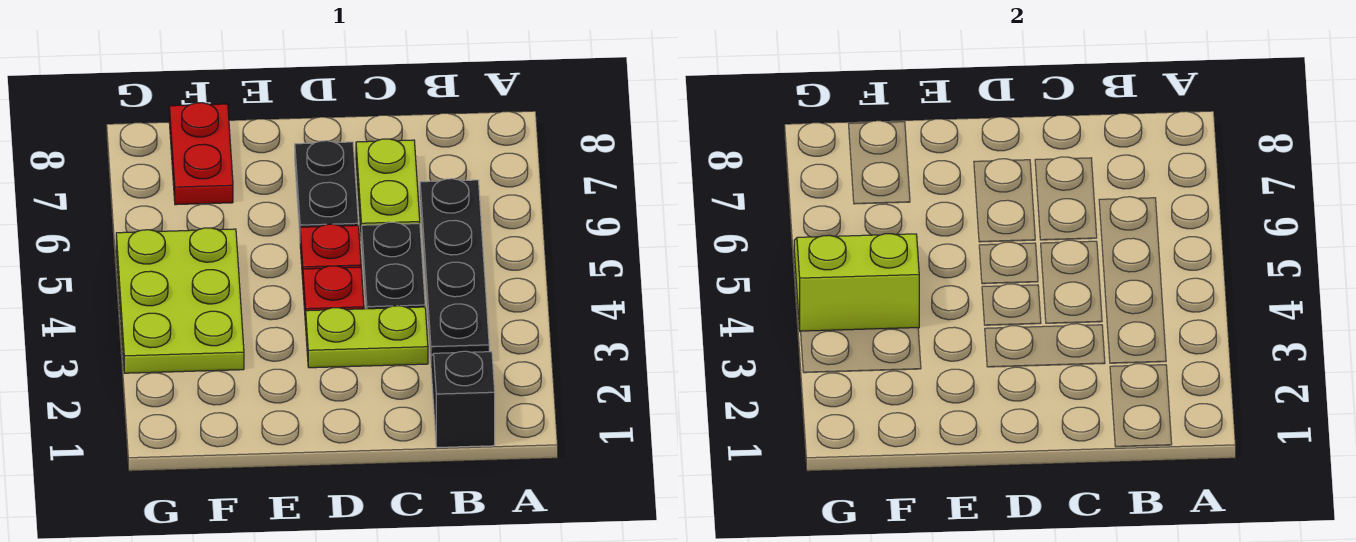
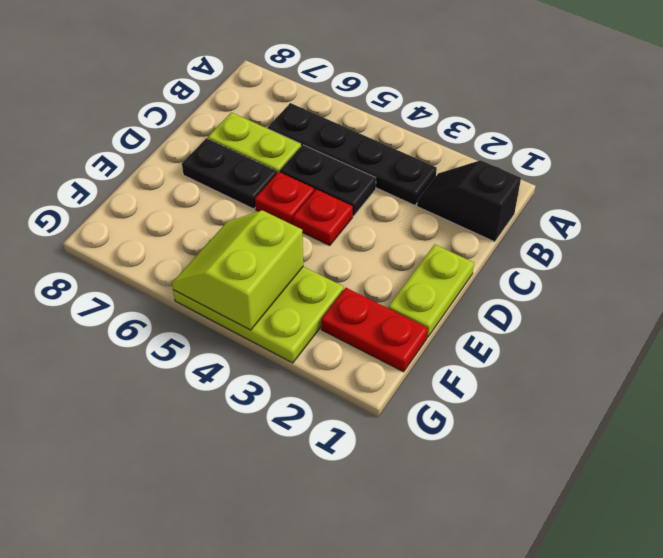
lime plate C3:D3 level 1 -> lime plate D1:E1 level 1
red plate F7:F8 level 1 -> red plate F1:F2 level 1

